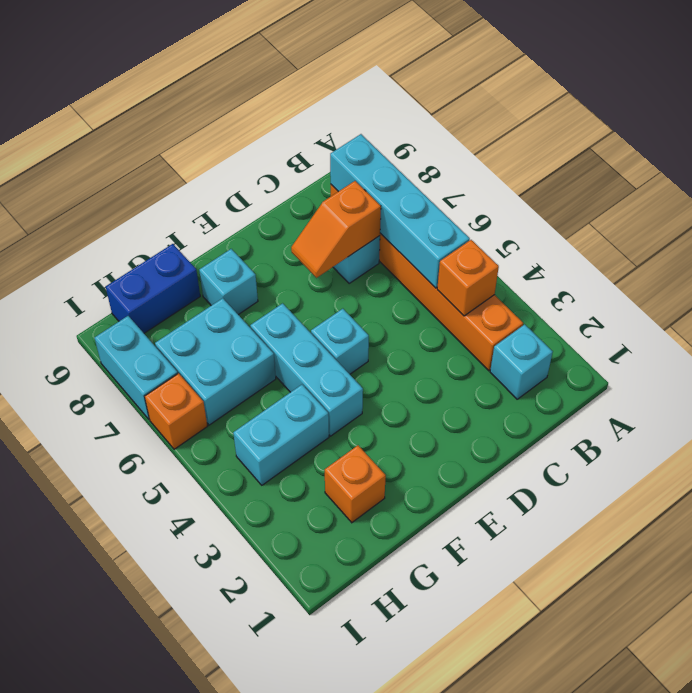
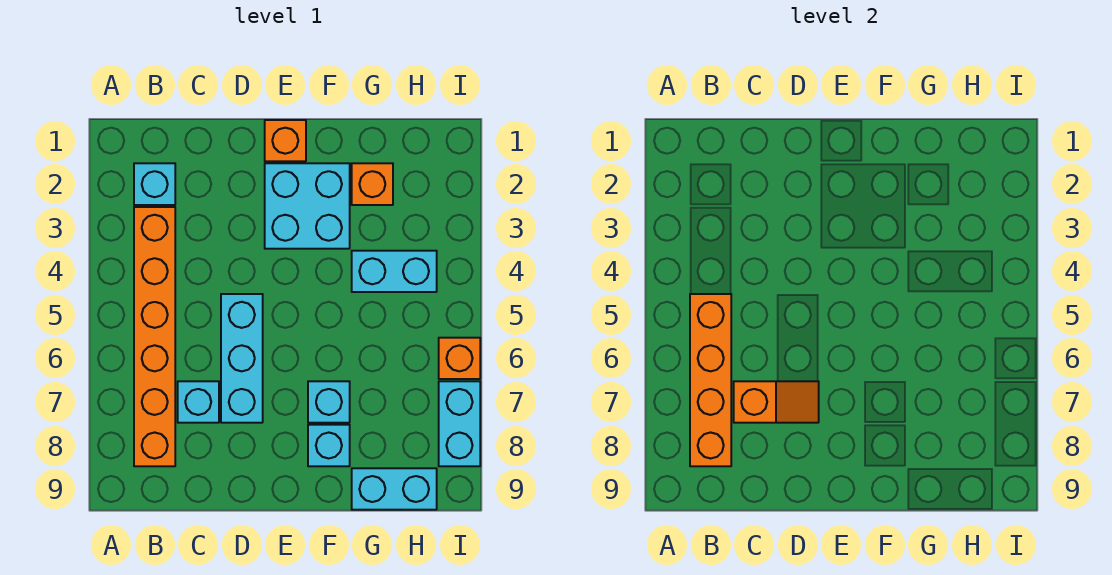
orange brick B4 level 2 -> orange brick E1 level 1
cyan brick B5:B8 level 2 -> orange brick B5:B8 level 2
cyan brick E5 level 1 -> cyan brick F7 level 1
cyan brick F4:F6 level 1 -> cyan brick D5:D7 level 1
cyan brick G6:H7 level 1 -> cyan brick E2:F3 level 1
blue brick G9:H9 level 1 -> cyan brick G9:H9 level 1

